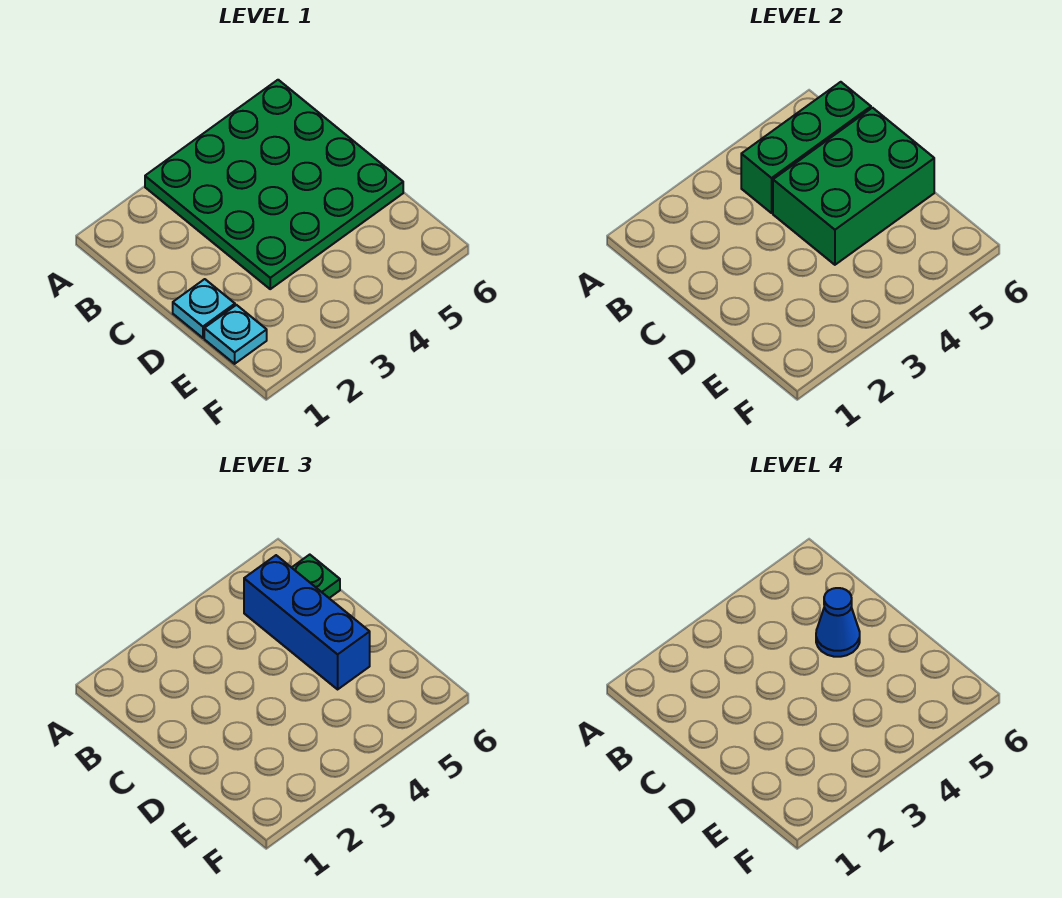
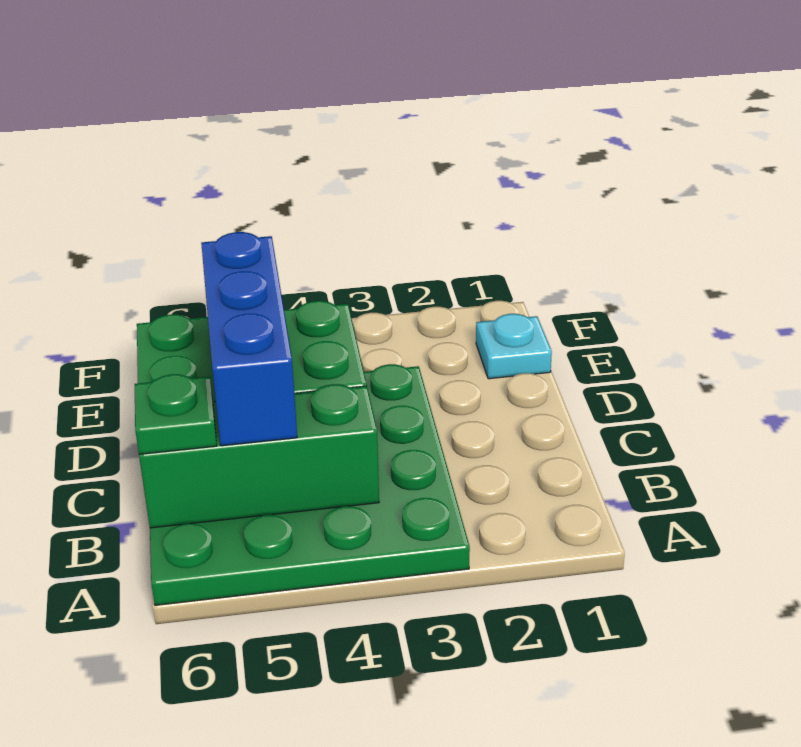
blue cone C5 level 4 -> none
cyan plate D1 level 1 -> none

